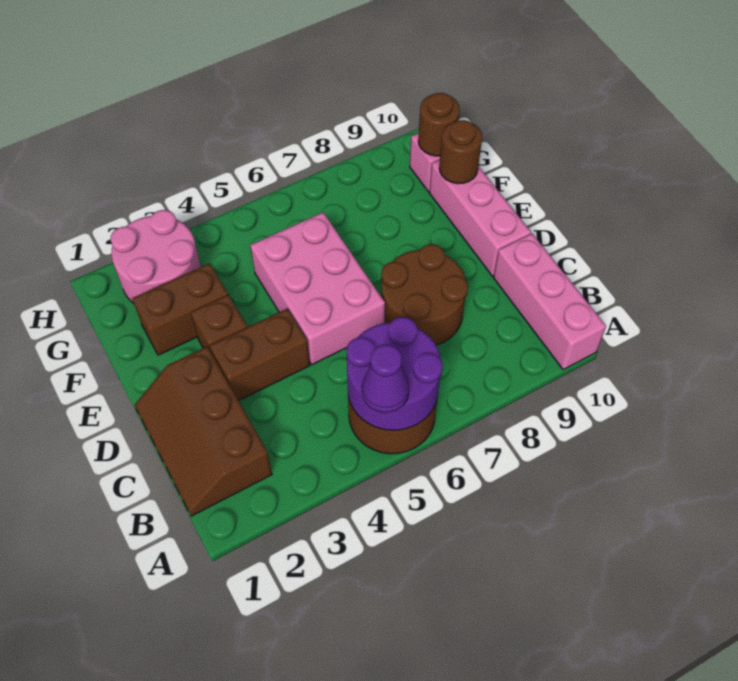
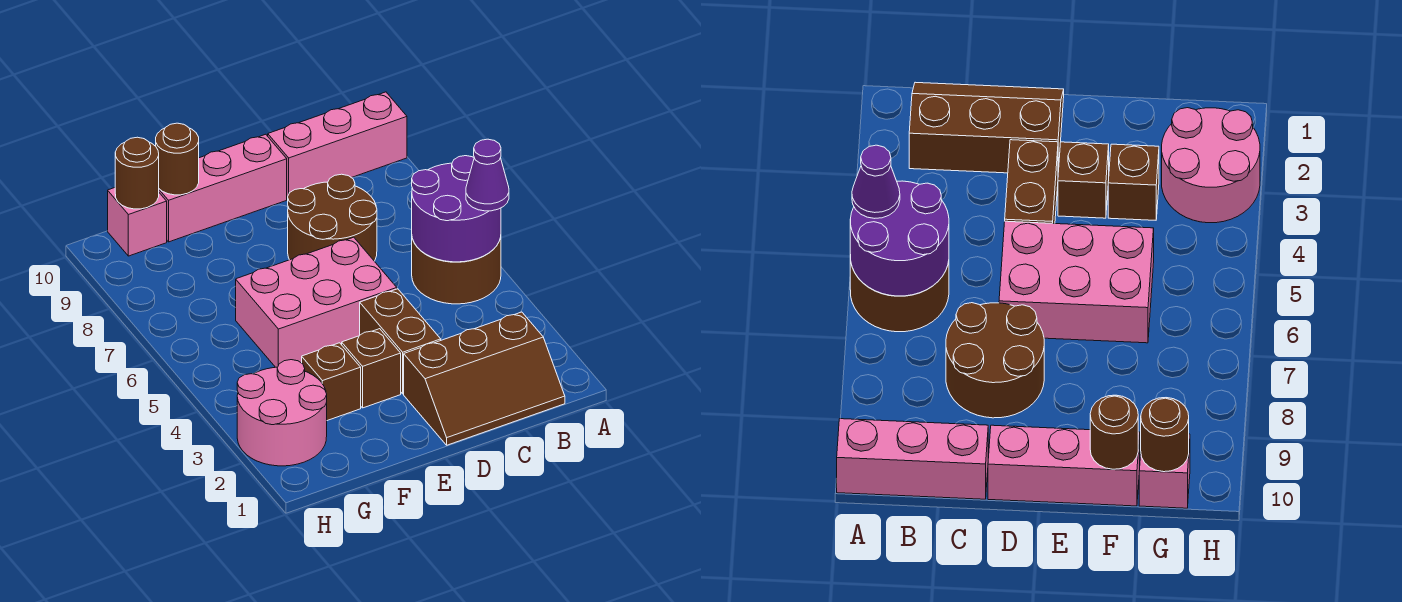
brown brick F2:F3 level 1 -> brown brick F3 level 1

